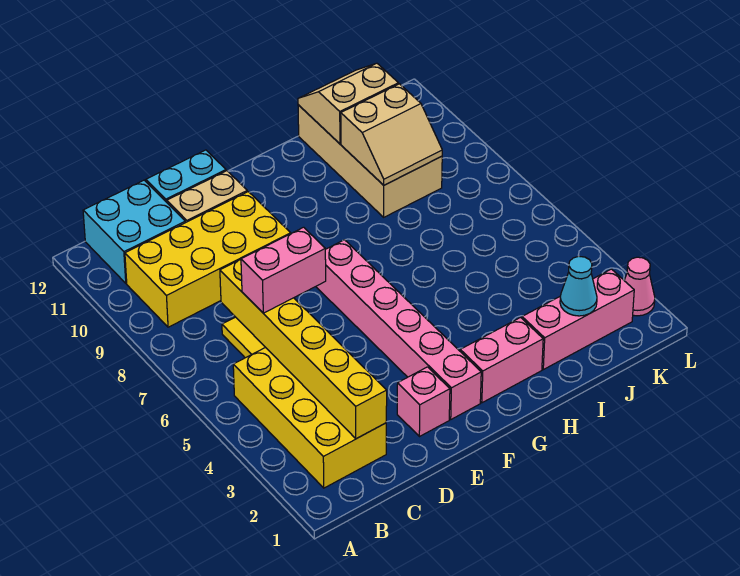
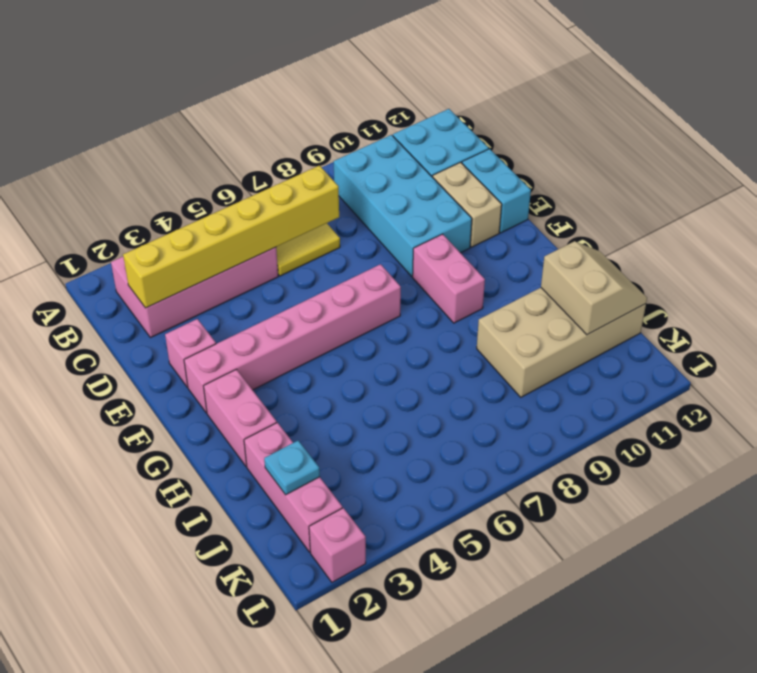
yellow brick B2:C5 level 1 -> pink brick B2:C5 level 1
yellow brick B9:E10 level 1 -> cyan brick B9:E10 level 1
pink brick C6:D6 level 3 -> pink brick F9:G9 level 1
tan slope I9:J10 level 2 top 10 -> none
cyan cone J2 level 2 -> cyan plate J2 level 2
pink cone L2 level 1 -> pink brick L2 level 1

